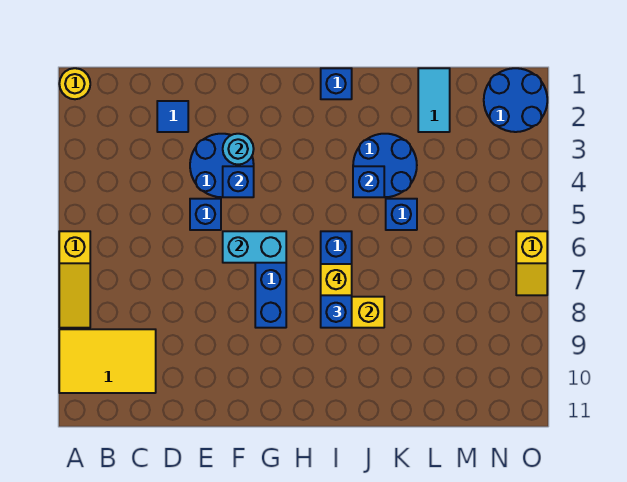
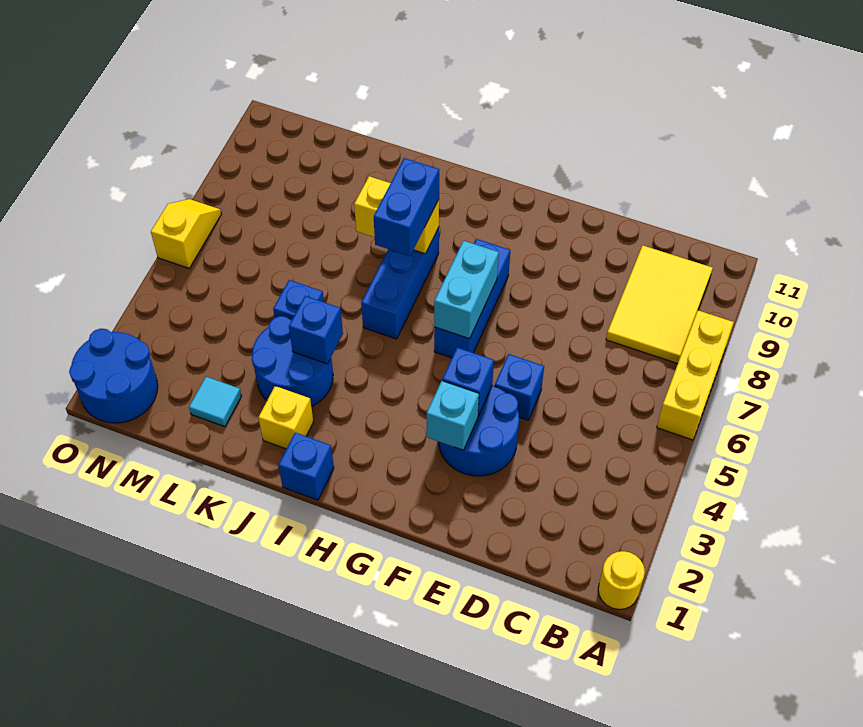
yellow slope A6:A8 level 1 top 6 -> yellow brick A6:A8 level 1
yellow tile A9:C10 level 1 -> yellow tile B8:C10 level 1
blue tile D2 level 1 -> none
cyan round brick F3 level 2 -> cyan brick F3 level 2
cyan brick F6:G6 level 2 -> cyan brick G6:G7 level 2
yellow brick I7 level 4 -> yellow brick J2 level 1
cyan tile L1:L2 level 1 -> cyan tile L2 level 1

